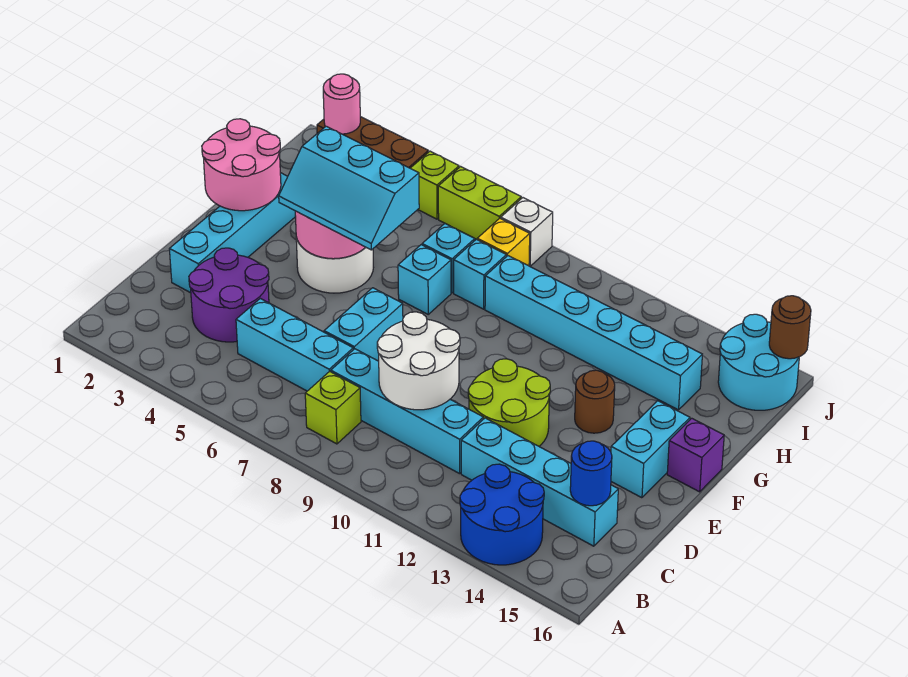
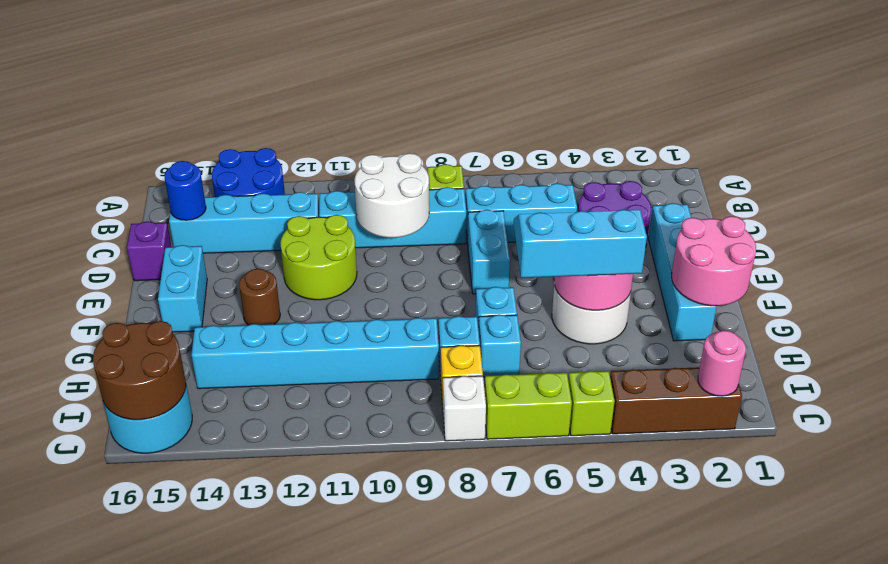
purple brick F16 level 1 -> purple brick D16 level 1
brown round brick J16 level 2 -> brown round brick I15:J16 level 2

